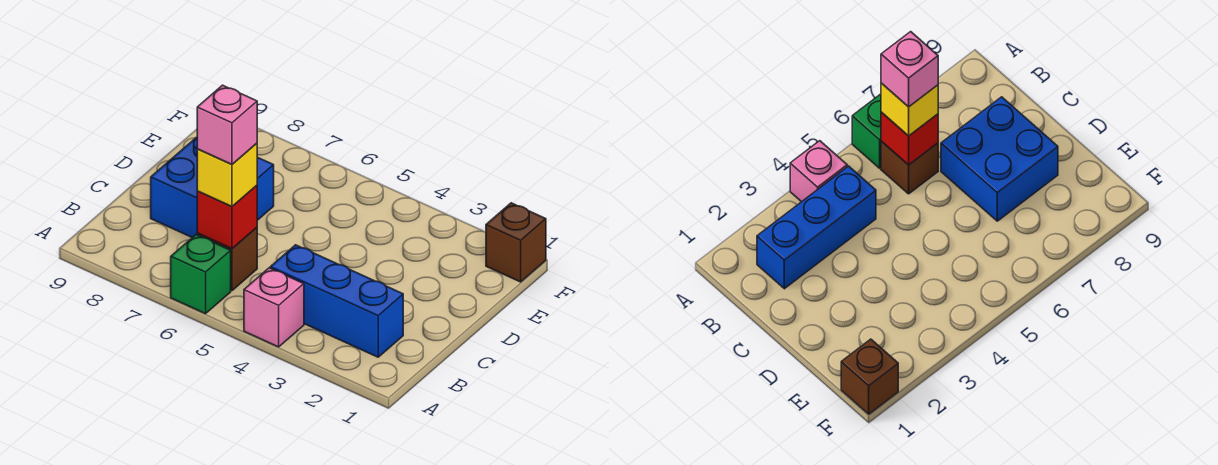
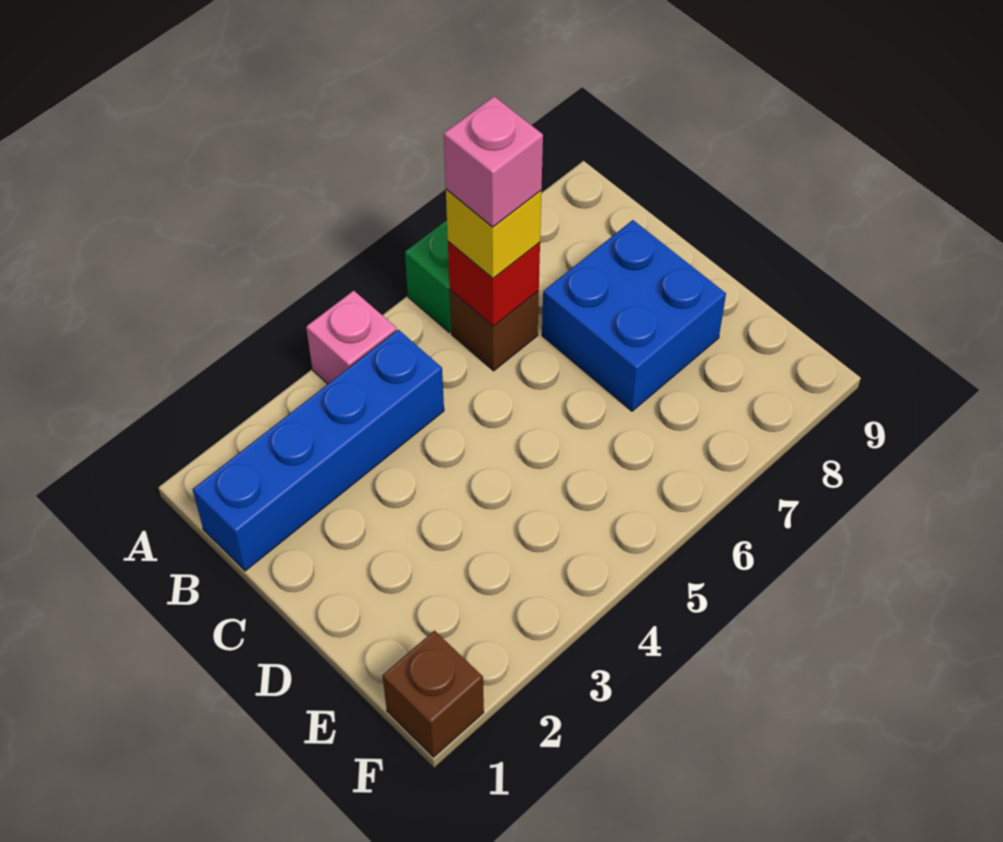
blue brick B2:B4 level 1 -> blue brick B1:B4 level 1

